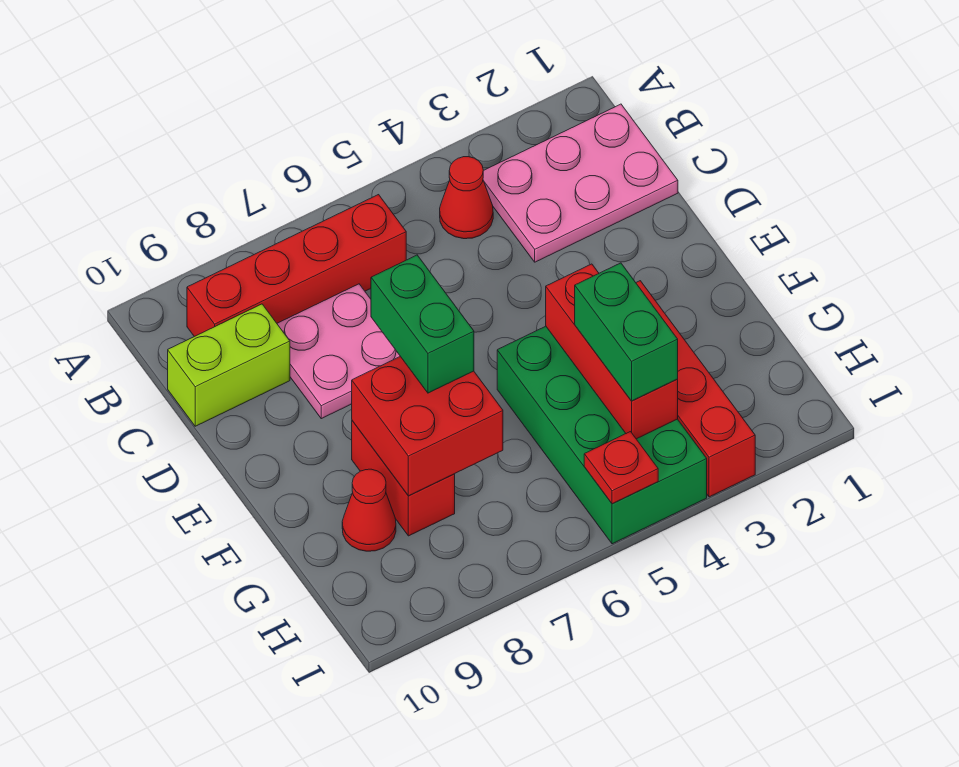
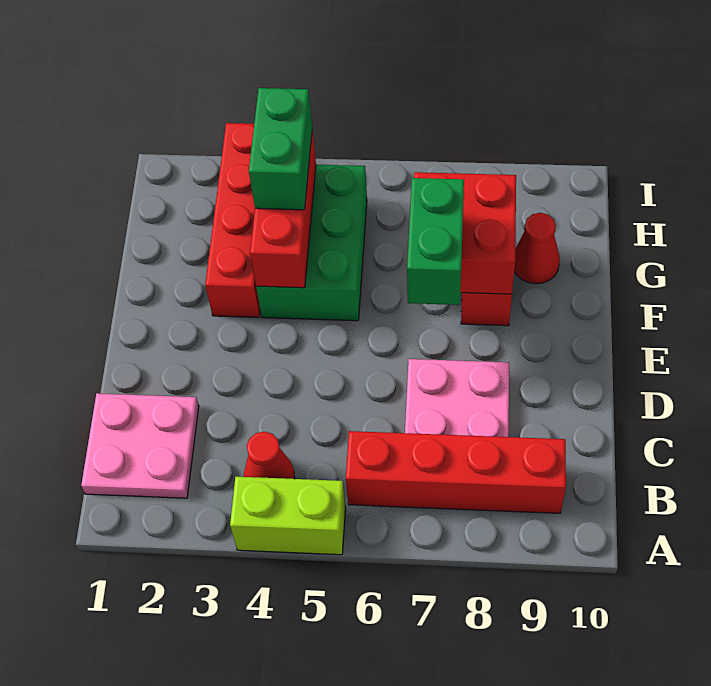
pink plate B1:C3 level 1 -> pink plate B1:C2 level 1
lime brick C9:C10 level 1 -> lime brick A4:A5 level 1
green brick F4:I5 level 1 -> green brick F4:H5 level 1
red plate I5 level 2 -> none

